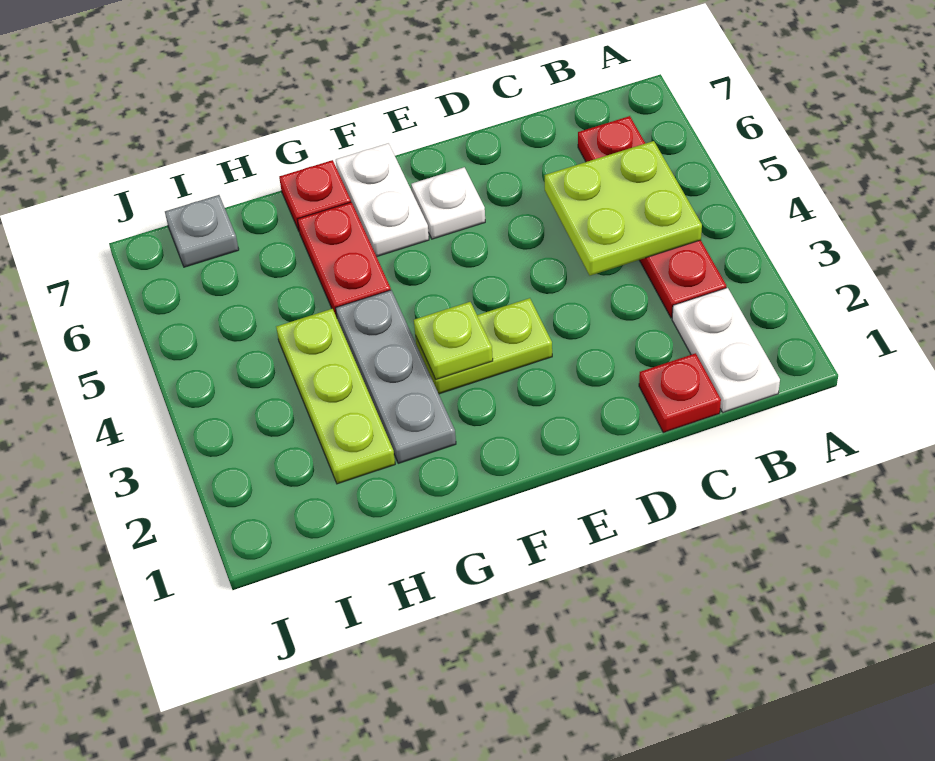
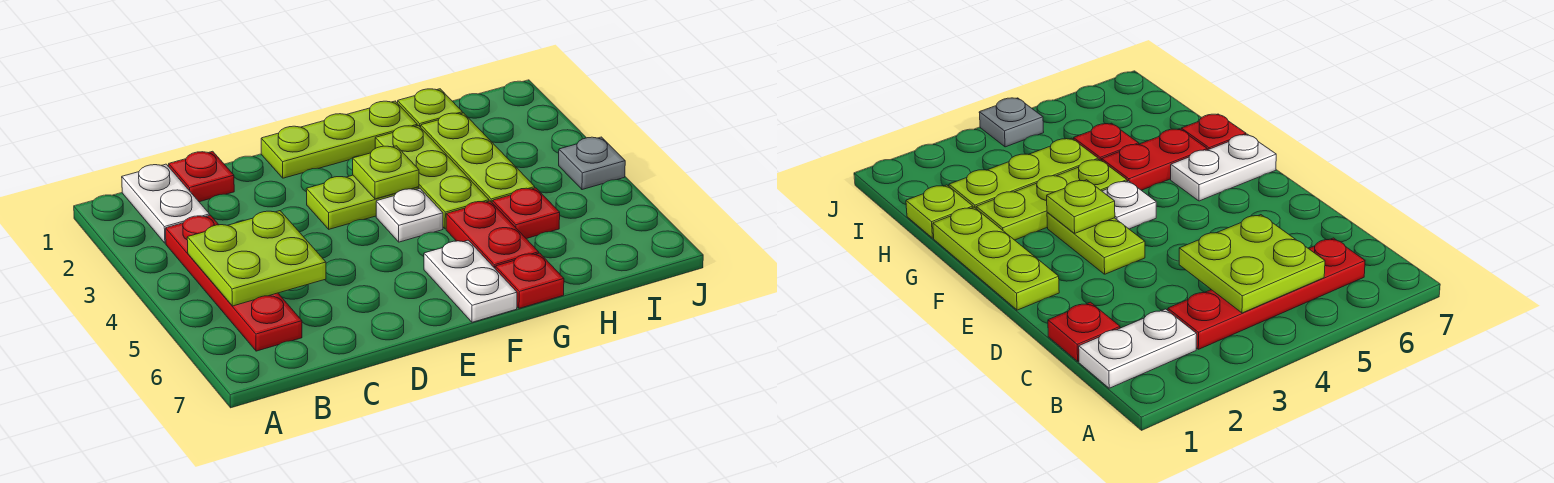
none -> lime plate E1:G1 level 1
white plate E6 level 1 -> white plate F4 level 1
grey plate G2:G4 level 1 -> lime plate G2:G4 level 1
none -> lime plate H1 level 1
none -> red plate H5 level 1
grey plate I7 level 1 -> grey plate J4 level 1

